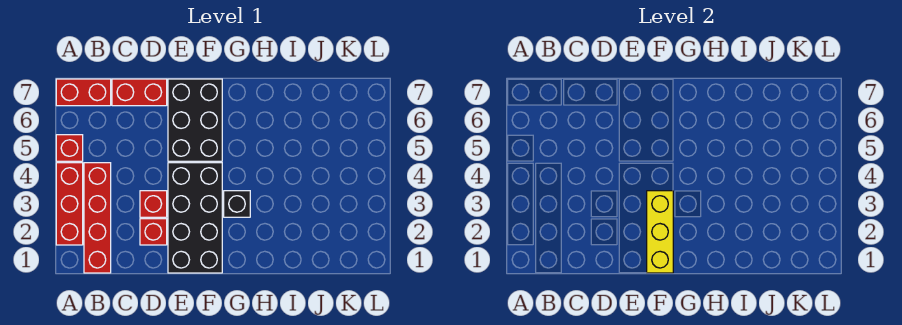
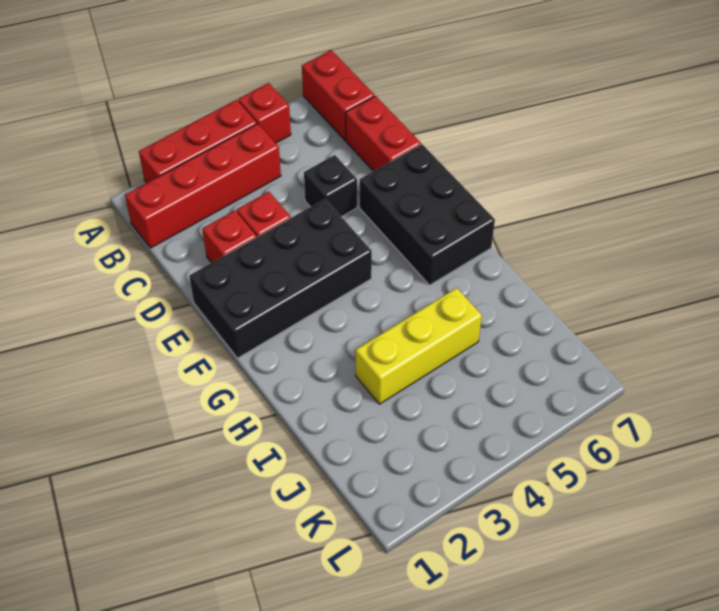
black brick E5:F7 level 1 -> black brick E6:G7 level 1
yellow brick F1:F3 level 2 -> yellow brick I3:I5 level 1
black brick G3 level 1 -> black brick D5 level 1

